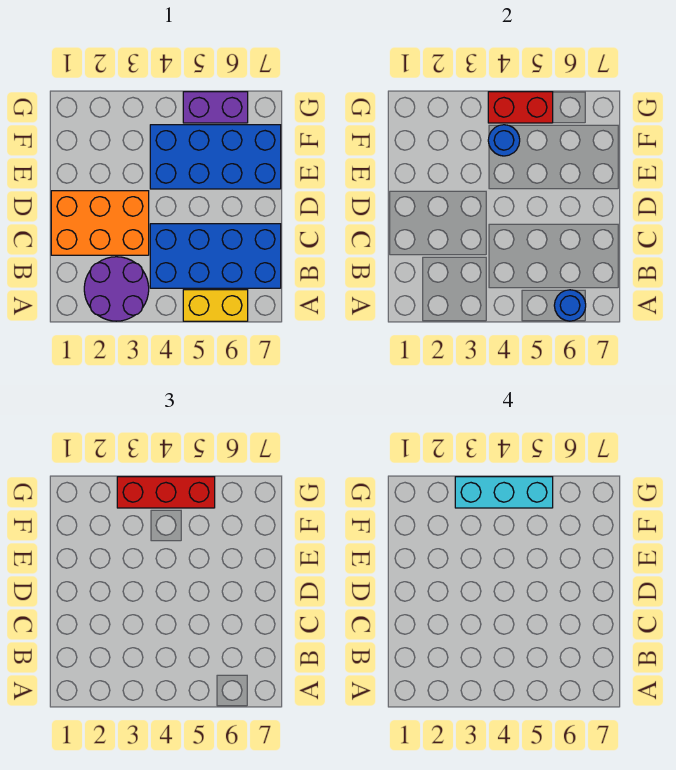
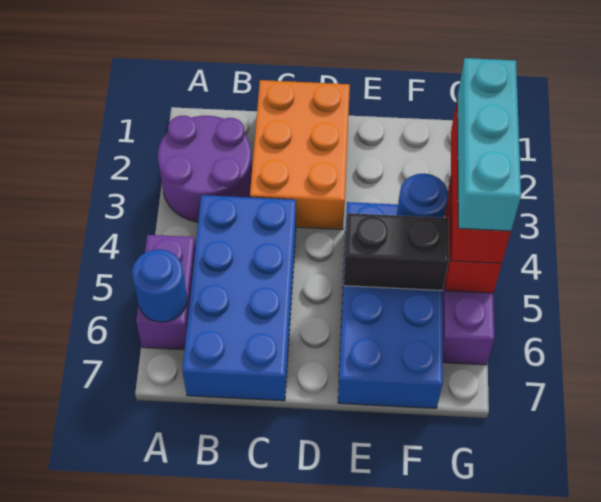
yellow brick A5:A6 level 1 -> purple brick A5:A6 level 1
none -> black brick E5:F5 level 2

